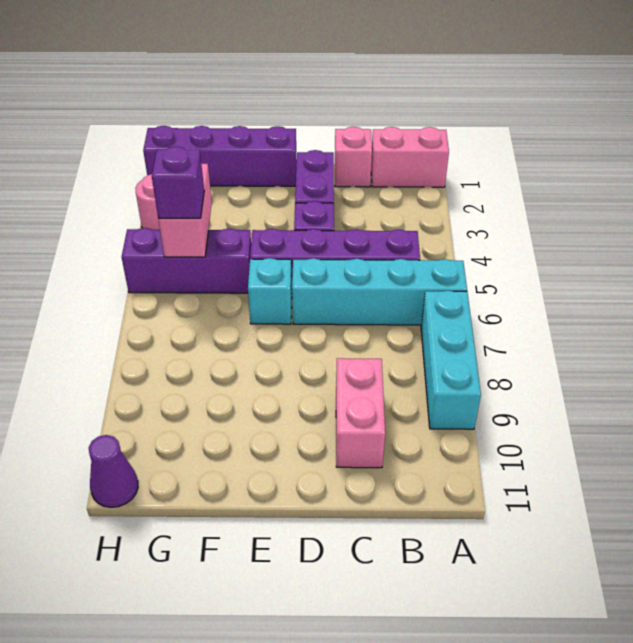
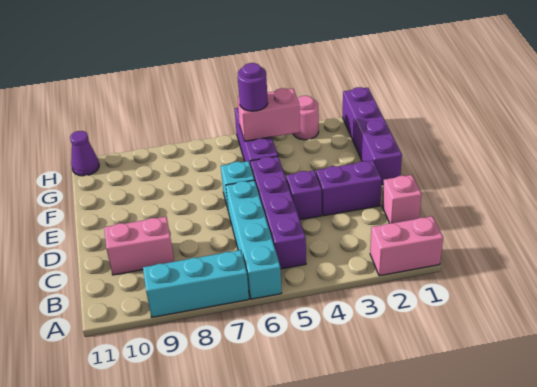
pink brick A1:B1 level 1 -> pink brick A1:A2 level 1
purple brick G5 level 3 -> purple round brick G5 level 3

